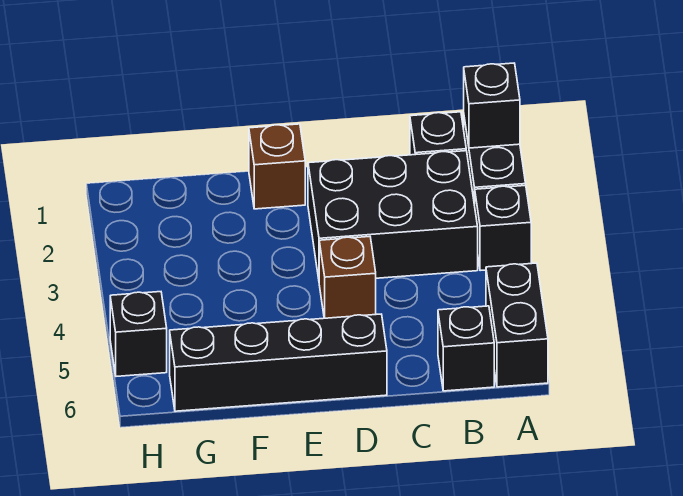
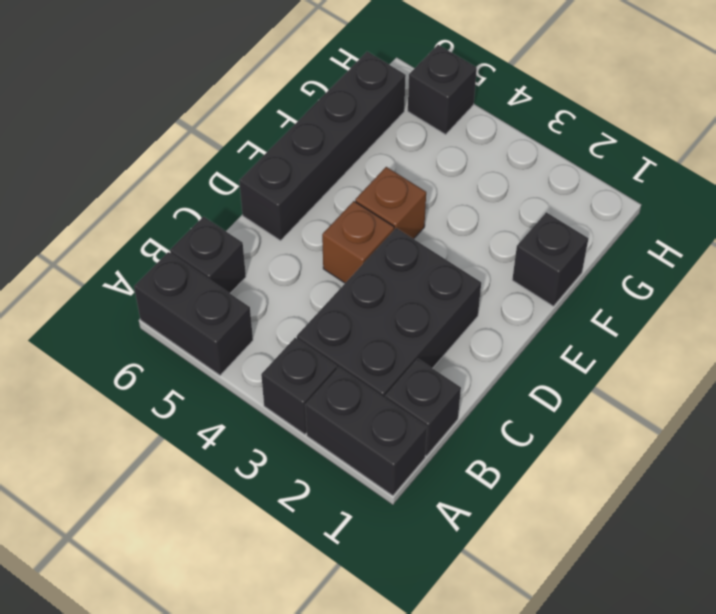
black brick A1 level 2 -> black brick F1 level 1
brown brick E1 level 1 -> brown brick E4 level 1

